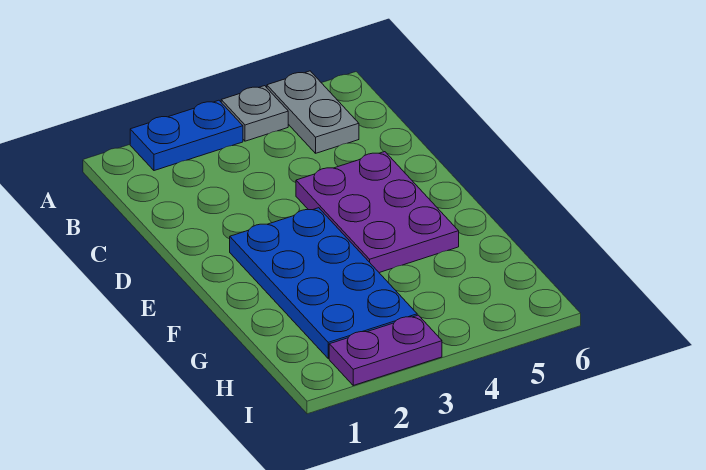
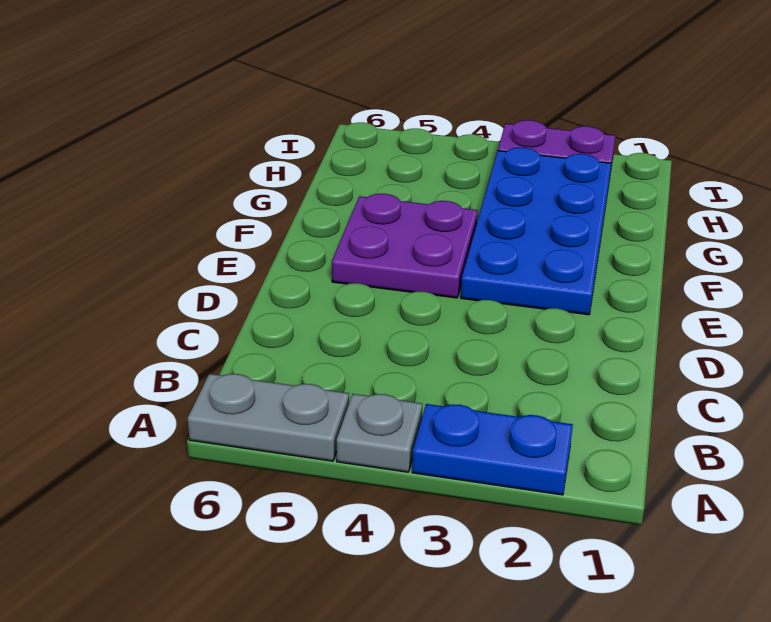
grey plate A5:B5 level 1 -> grey plate A5:A6 level 1
purple plate D4:F5 level 1 -> purple plate E4:F5 level 1

